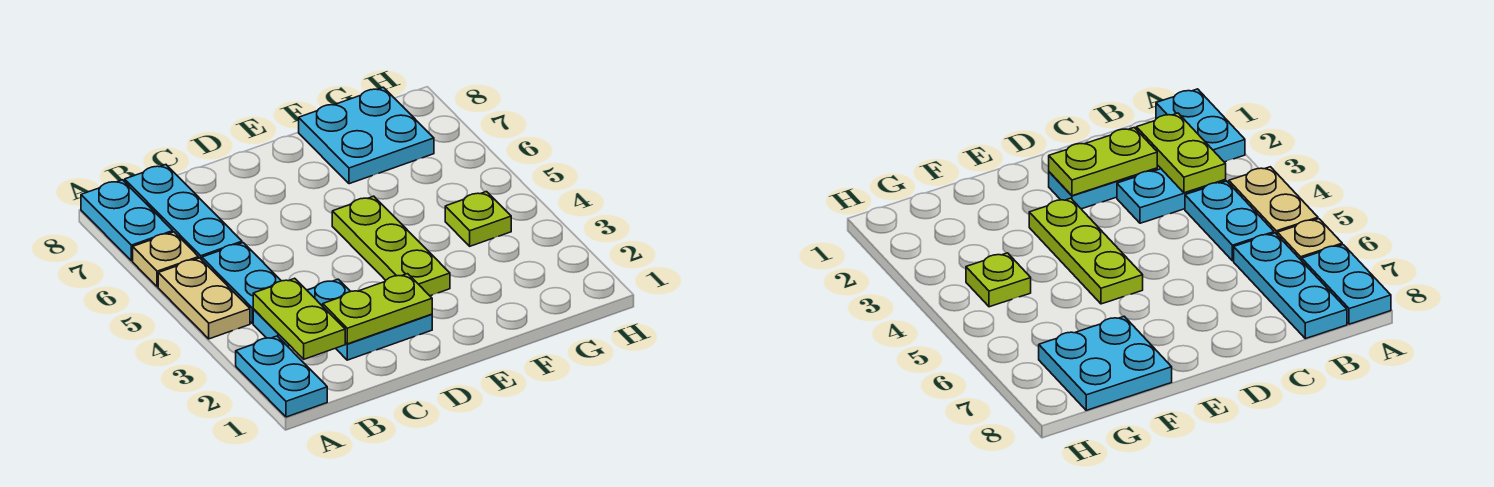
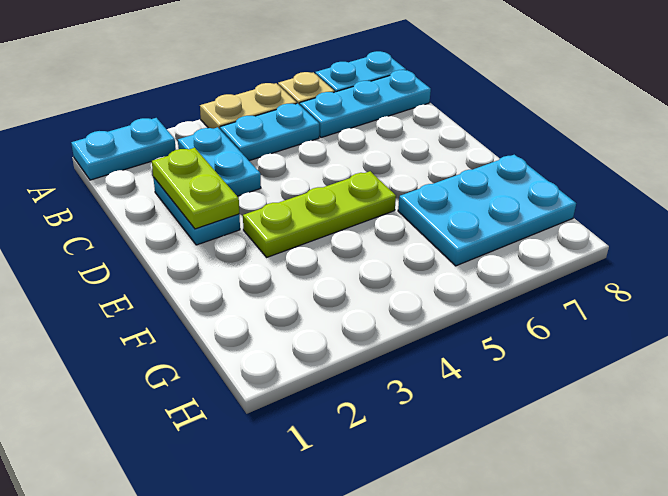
lime plate B2:B3 level 2 -> none
cyan plate F7:G8 level 1 -> cyan plate F6:G8 level 1
lime plate G4 level 1 -> none

